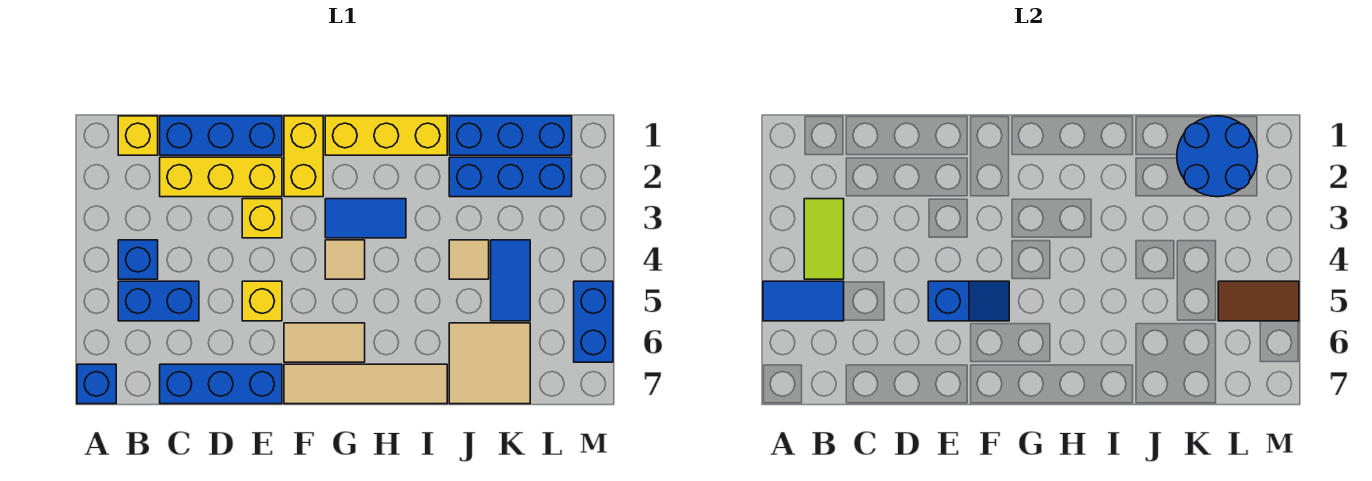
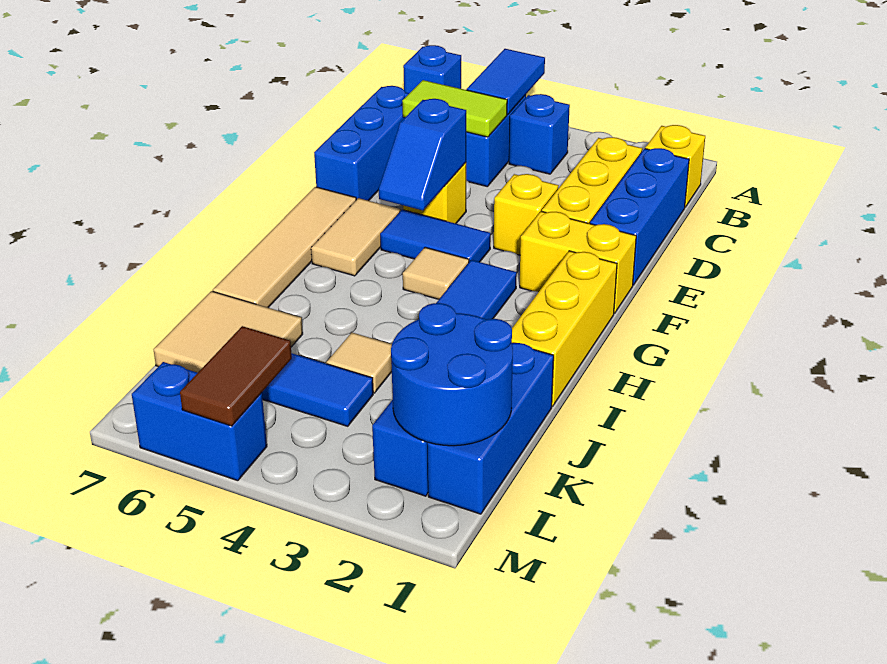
lime tile B3:B4 level 2 -> lime tile C5:C6 level 2
none -> blue tile F4:F5 level 1

